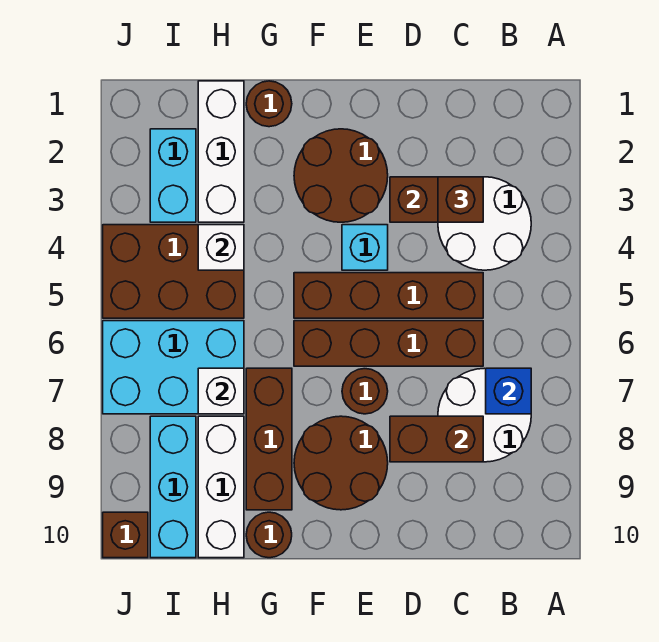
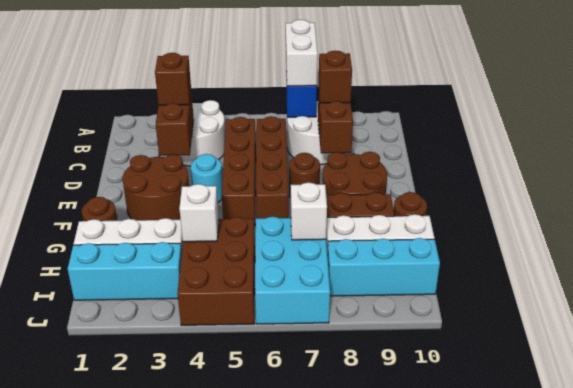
none -> white brick A7:B7 level 3
cyan brick E4 level 1 -> cyan round brick E4 level 1
cyan brick I2:I3 level 1 -> cyan brick I1:I3 level 1
brown brick J10 level 1 -> brown brick C8 level 3

